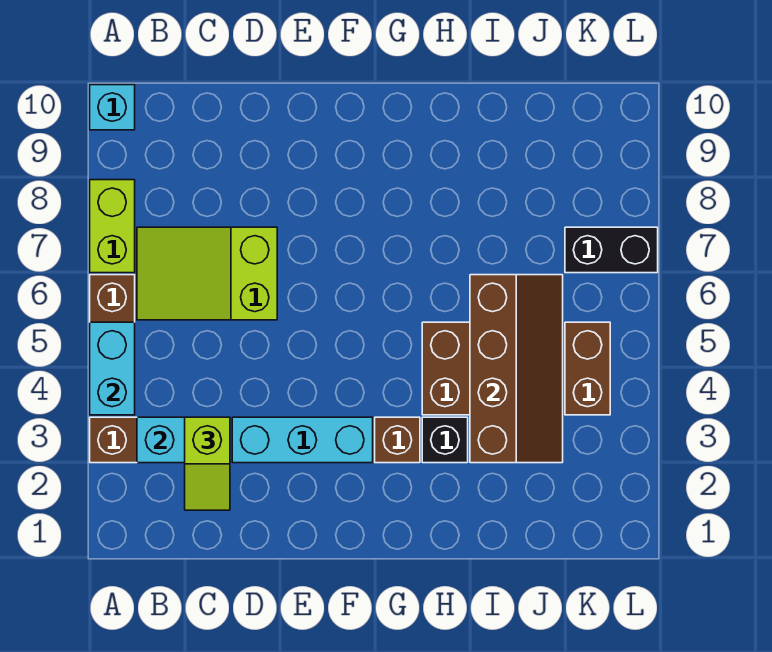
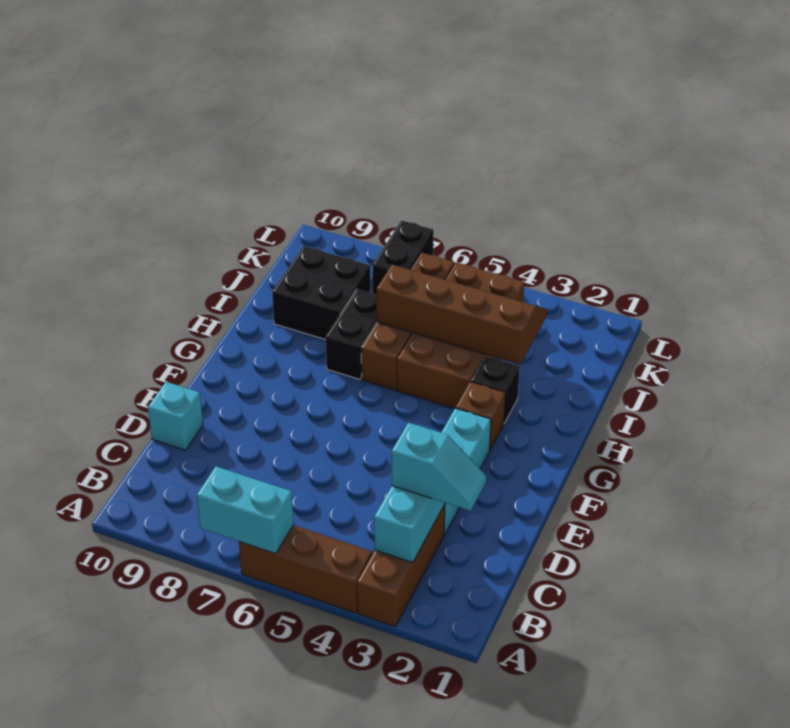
cyan brick A4:A5 level 2 -> cyan brick A6:A7 level 2
lime brick A7:A8 level 1 -> none
cyan brick A10 level 1 -> cyan brick D10 level 1
lime slope B6:D7 level 1 top D -> none
lime slope C2:C3 level 3 top 3 -> cyan slope C2:C3 level 3 top 3
none -> brown brick H6:K6 level 1
none -> black brick H7:I7 level 1
none -> black brick I8:J9 level 1

